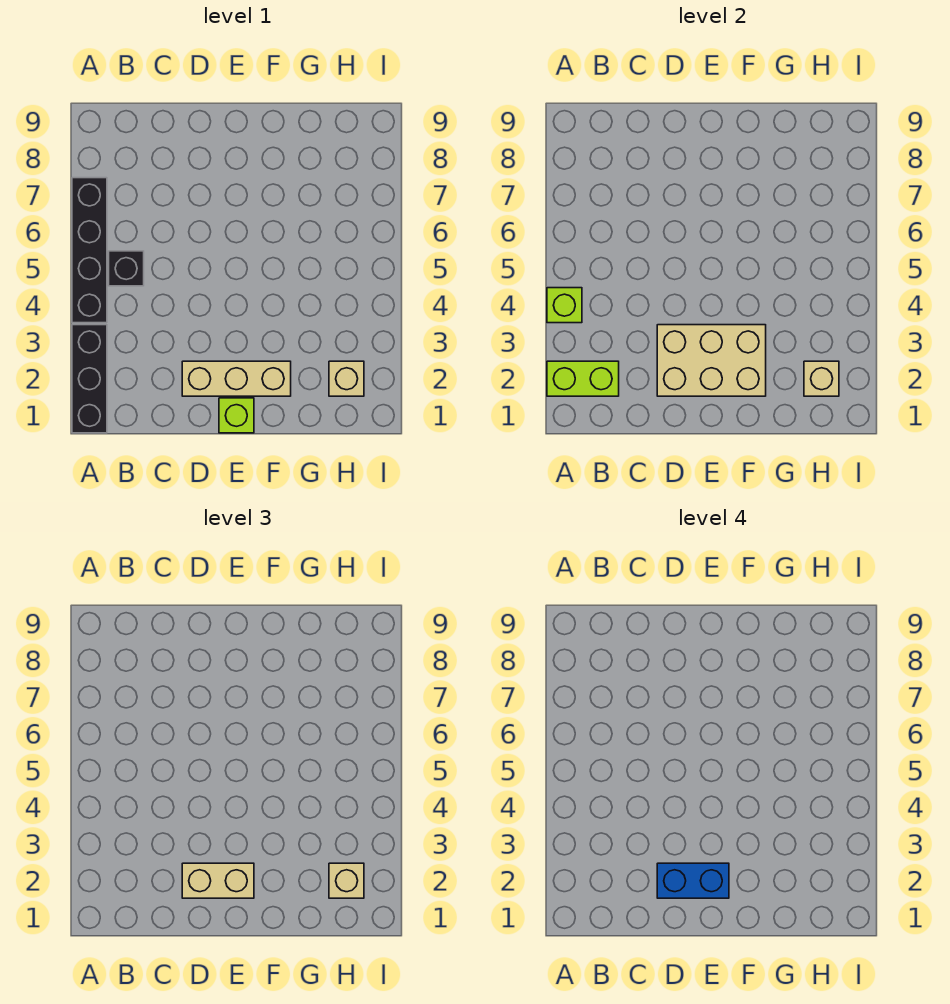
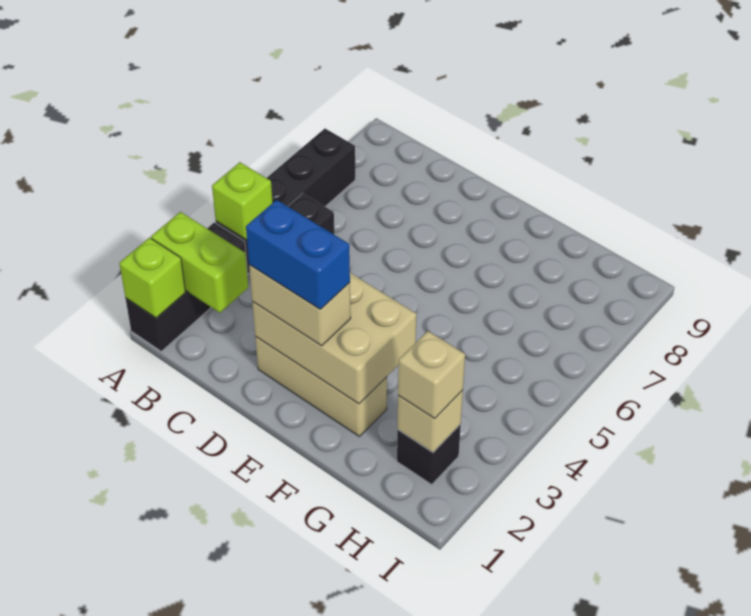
lime brick E1 level 1 -> lime brick A1 level 2
tan brick H2 level 1 -> black brick H2 level 1

